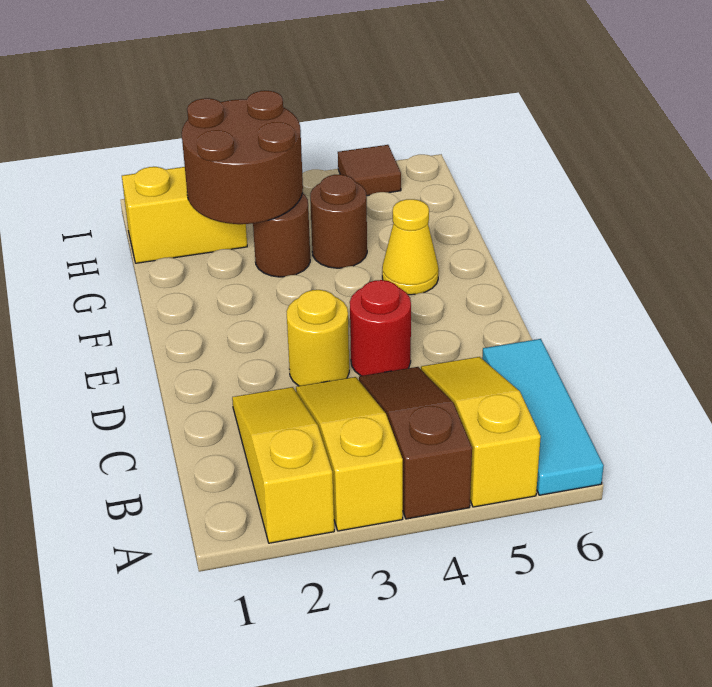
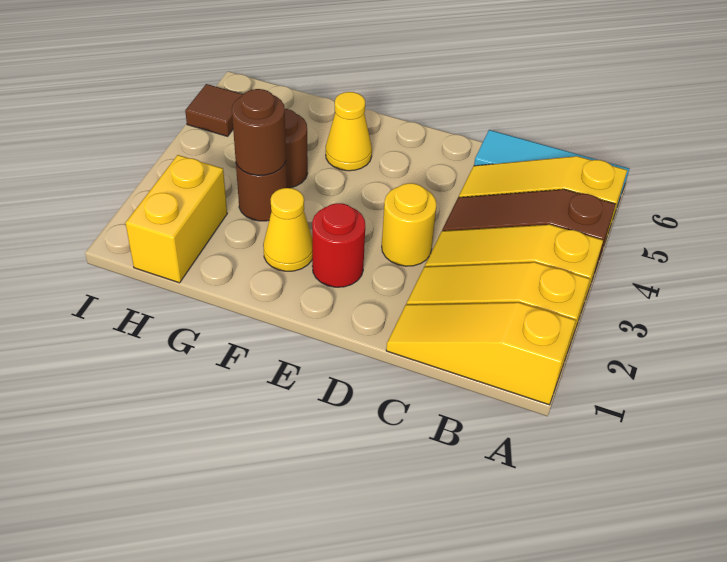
none -> yellow slope A1:C1 level 1 top A
red round brick D4 level 1 -> red round brick E2 level 1
none -> yellow cone F2 level 1
brown round brick G2:H3 level 2 -> brown round brick G3 level 2

